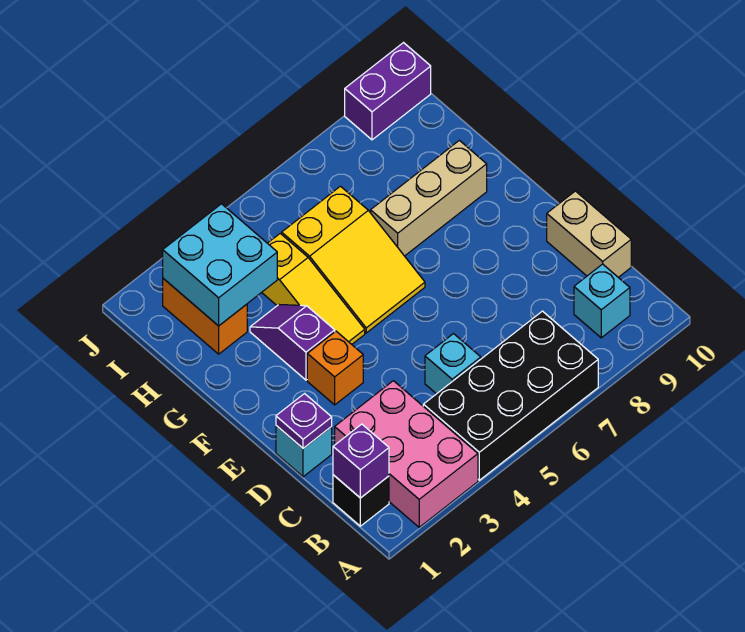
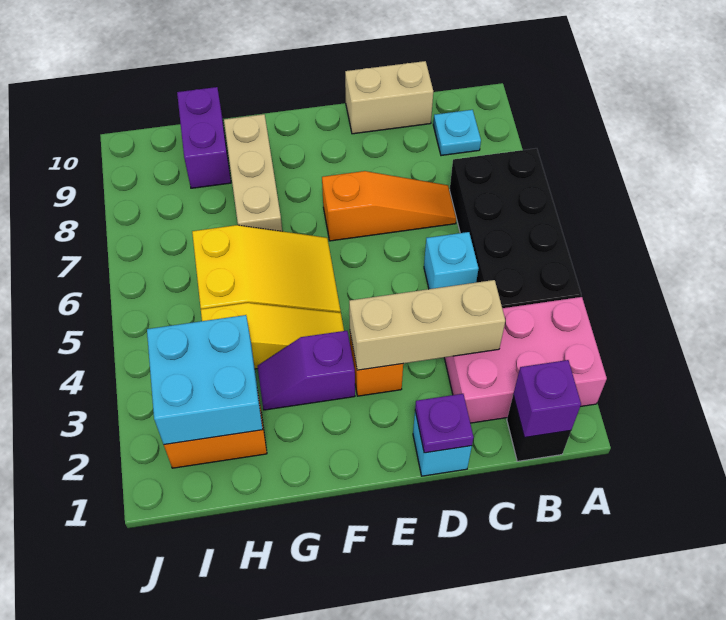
cyan brick B9 level 1 -> cyan plate B9 level 1
none -> tan brick C3:E3 level 2
none -> orange slope C7:E7 level 1 top E
purple brick J9:J10 level 1 -> purple brick H9:H10 level 1

